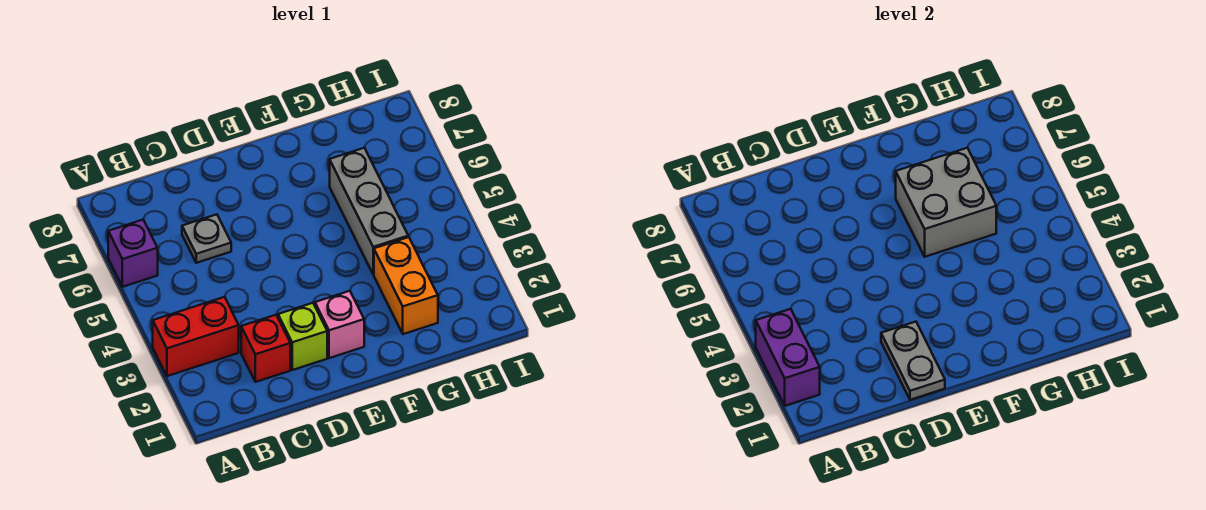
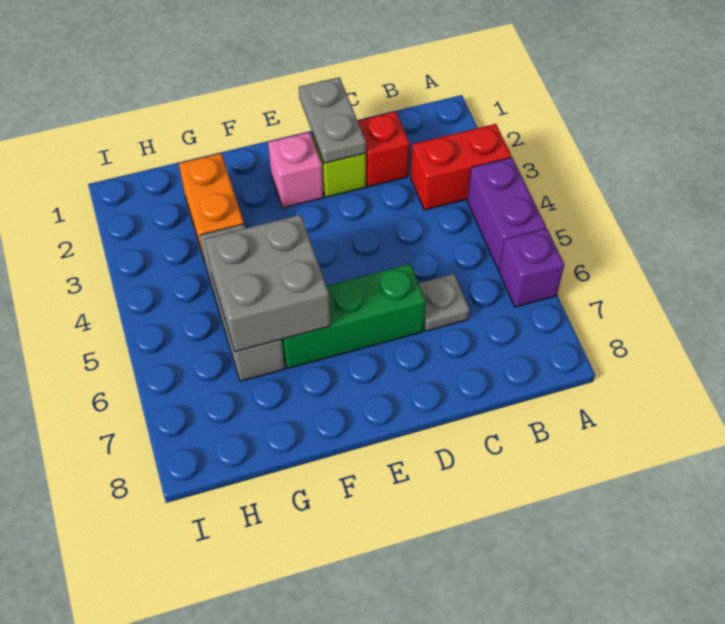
purple brick A2:A3 level 2 -> purple brick A4:A5 level 1
none -> green brick D6:F6 level 1

